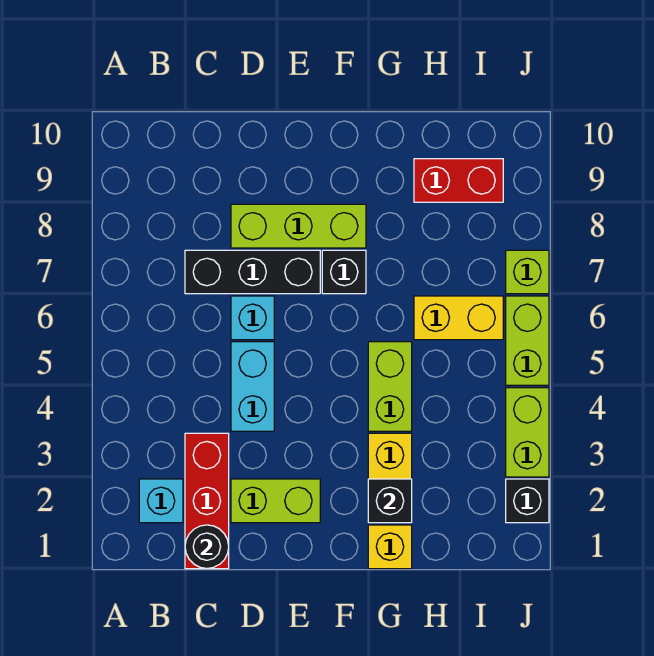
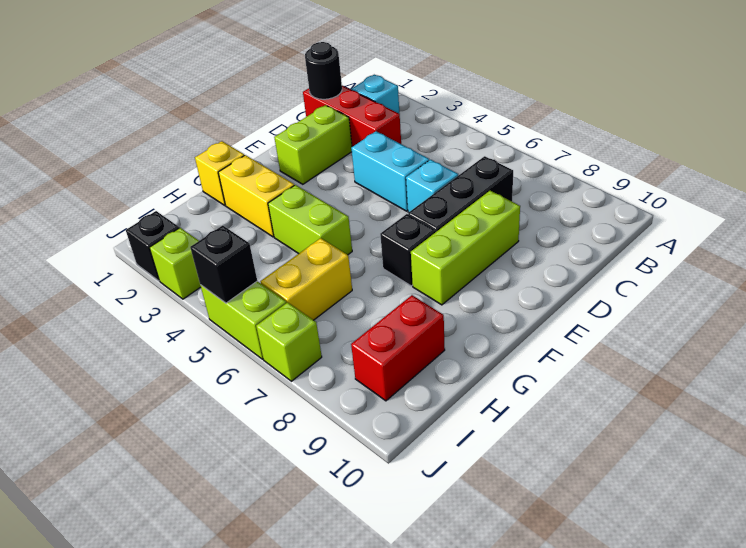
black brick G2 level 2 -> black brick J5 level 2
lime brick J3:J4 level 1 -> lime brick J3 level 1

